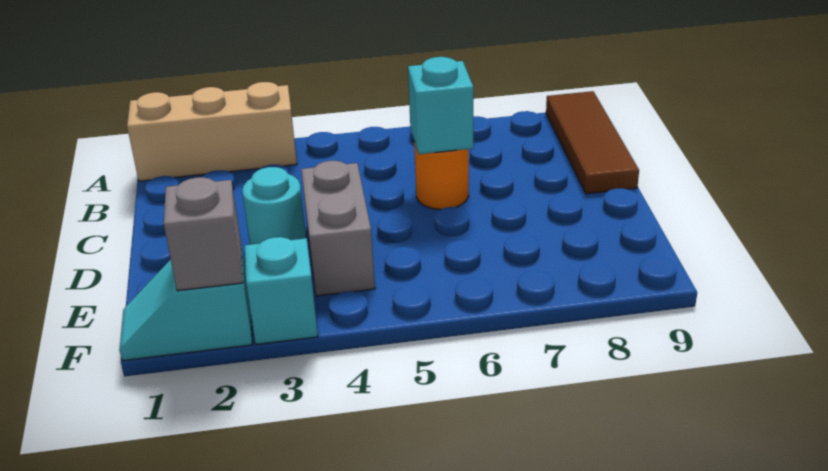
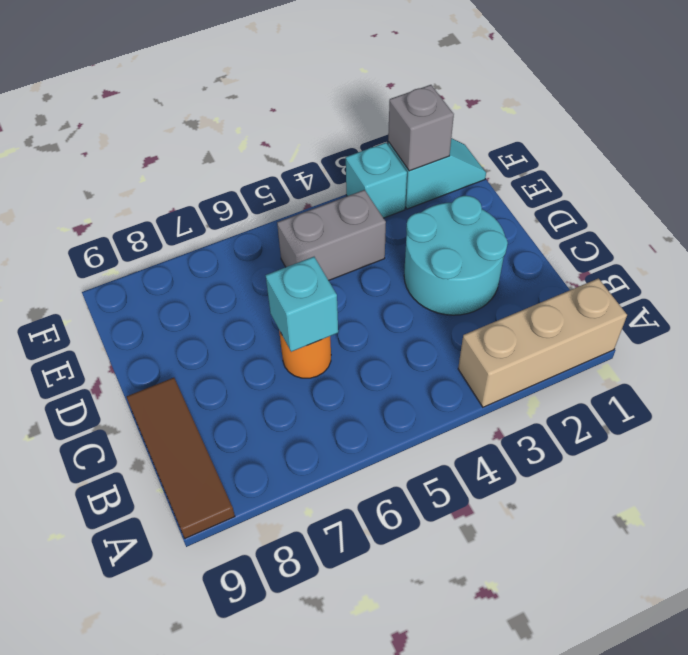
cyan round brick D3 level 1 -> cyan round brick C2:D3 level 1
grey brick D4:E4 level 1 -> grey brick E4:E5 level 1

